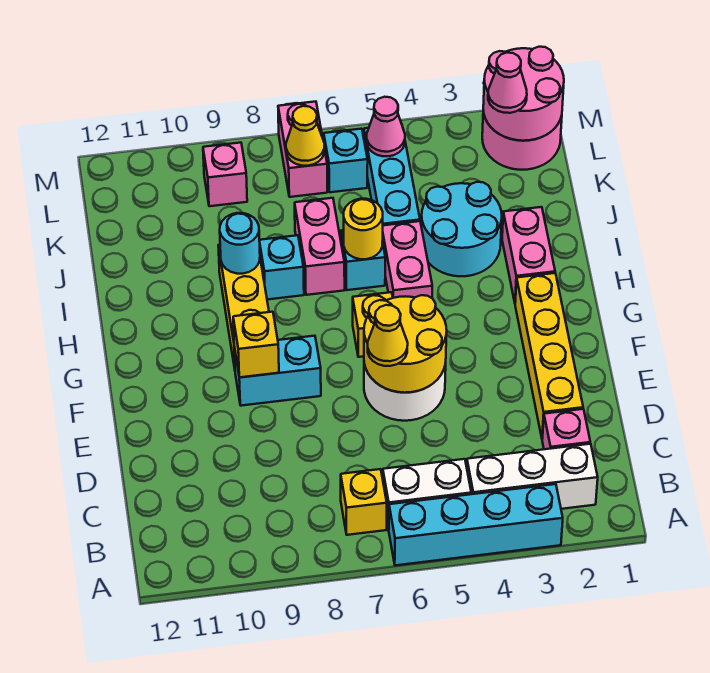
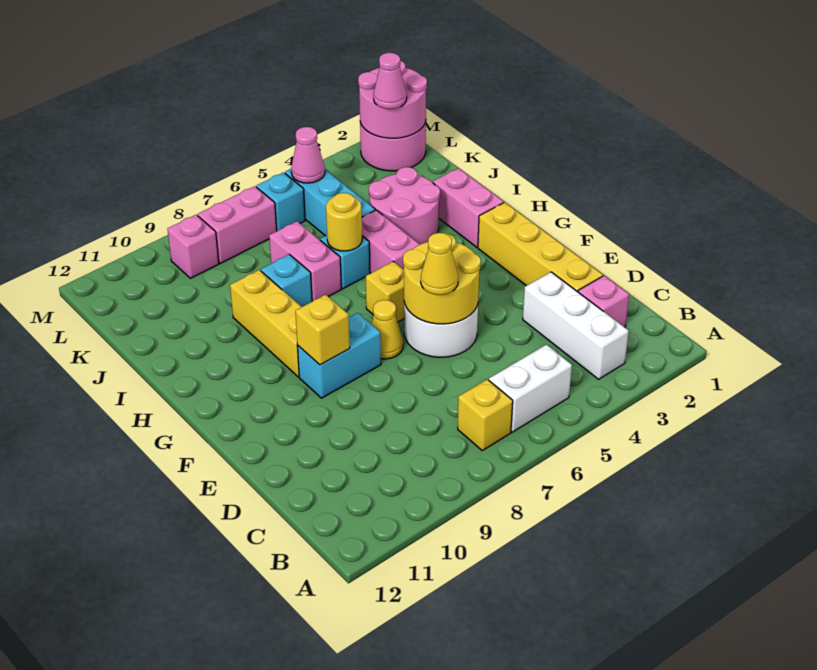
cyan brick A3:A6 level 1 -> none
white brick B2:B4 level 1 -> white brick B3:D3 level 1
cyan round brick I3:J4 level 1 -> pink round brick I3:J4 level 1
cyan round brick I9 level 2 -> none
pink brick L7:M7 level 1 -> pink brick L7:L8 level 1
yellow cone L7 level 2 -> yellow cone F7 level 1

